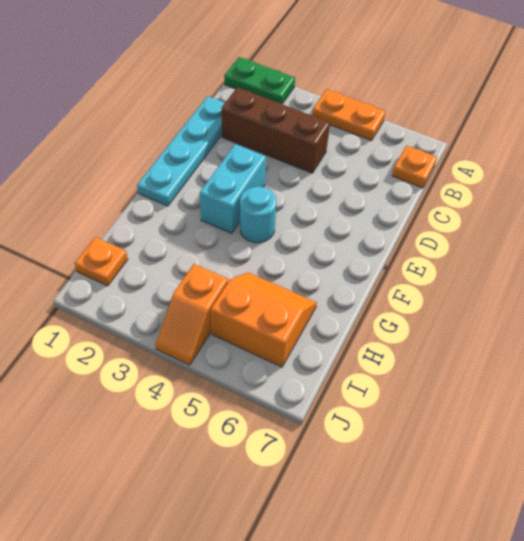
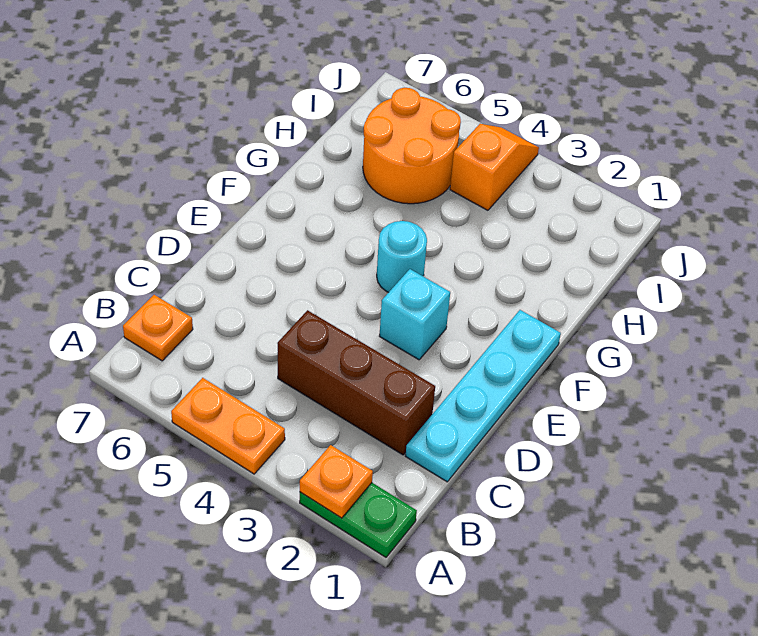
cyan brick E3:F3 level 1 -> cyan brick E3 level 1
orange slope H5:I6 level 1 top I -> orange round brick H5:I6 level 1
orange plate I1 level 1 -> orange plate A2 level 2

